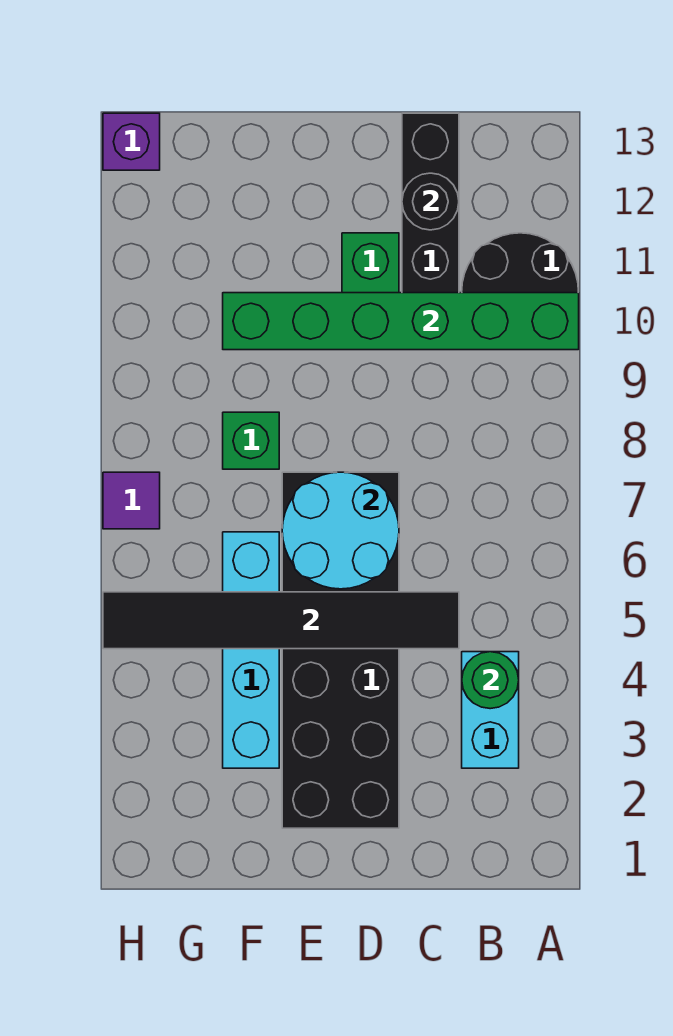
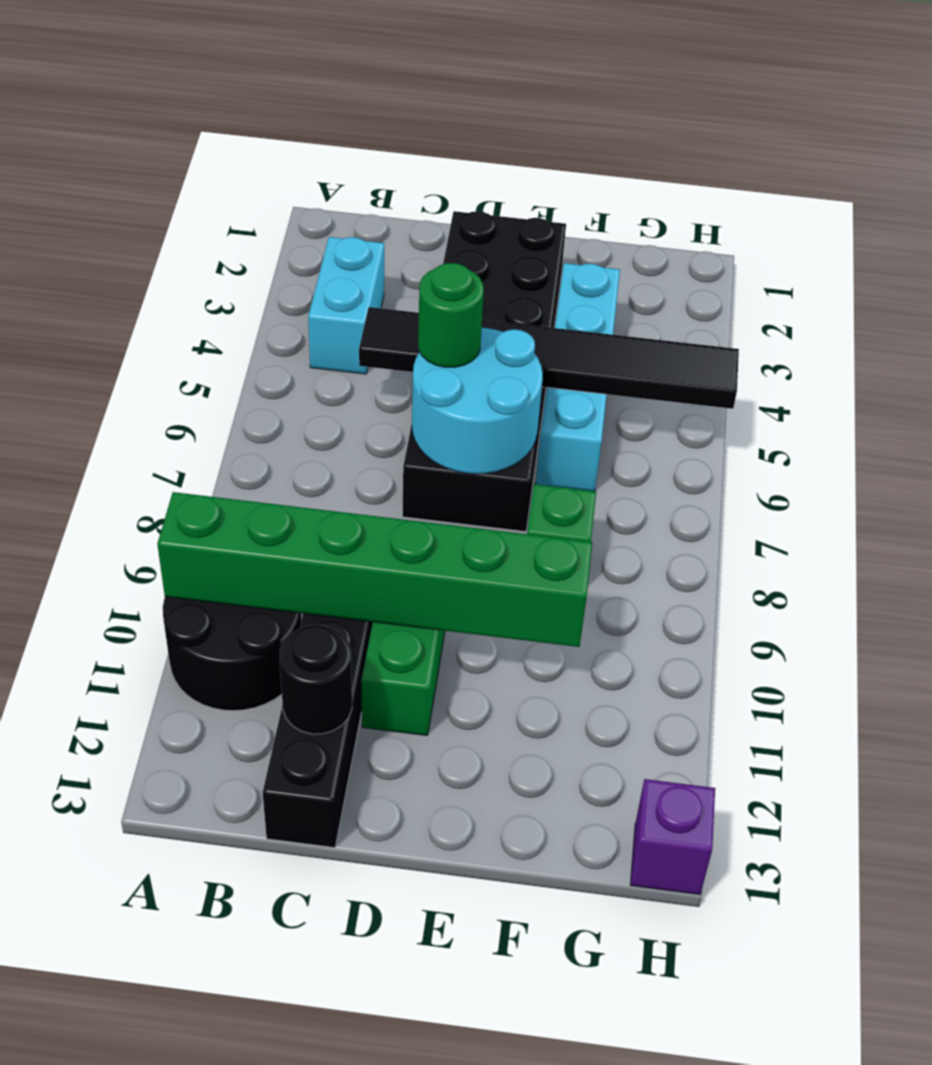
green round brick B4 level 2 -> green round brick D6 level 3
purple tile H7 level 1 -> none

